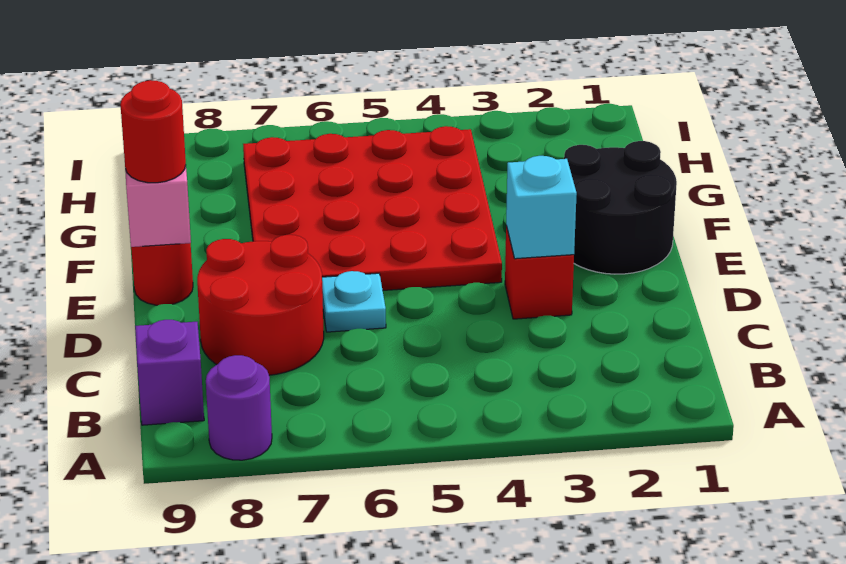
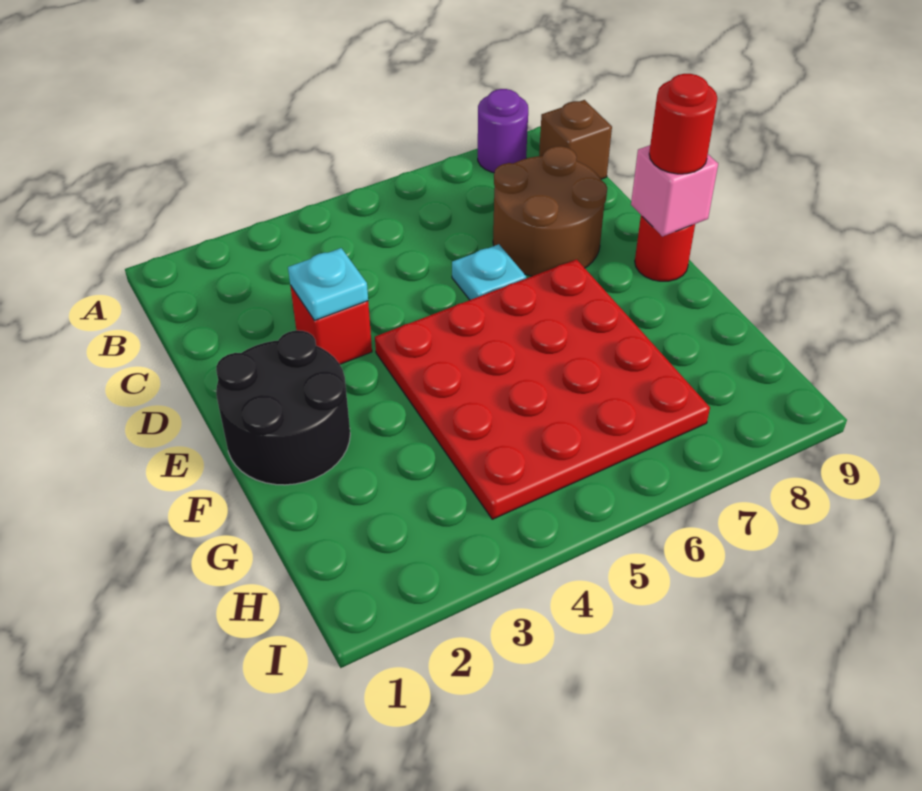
purple brick B9 level 1 -> brown brick B9 level 1
red round brick C7:D8 level 1 -> brown round brick C7:D8 level 1
cyan brick D3 level 2 -> cyan plate D3 level 2

